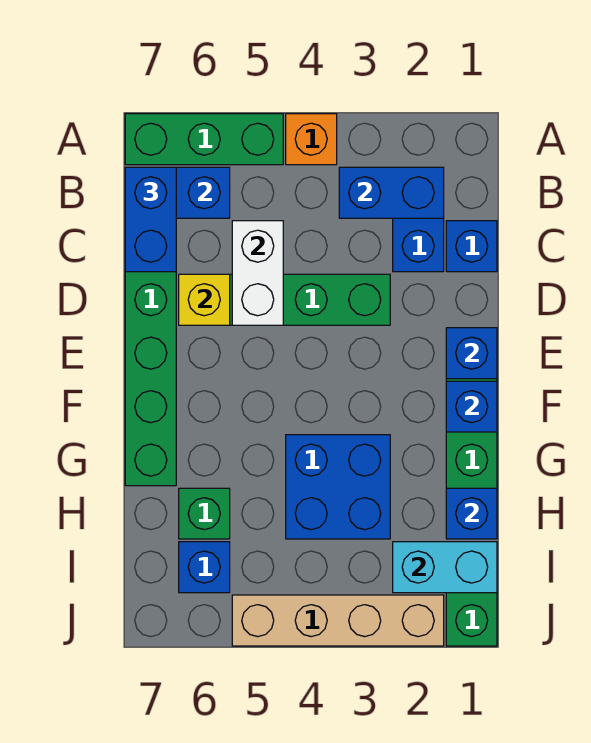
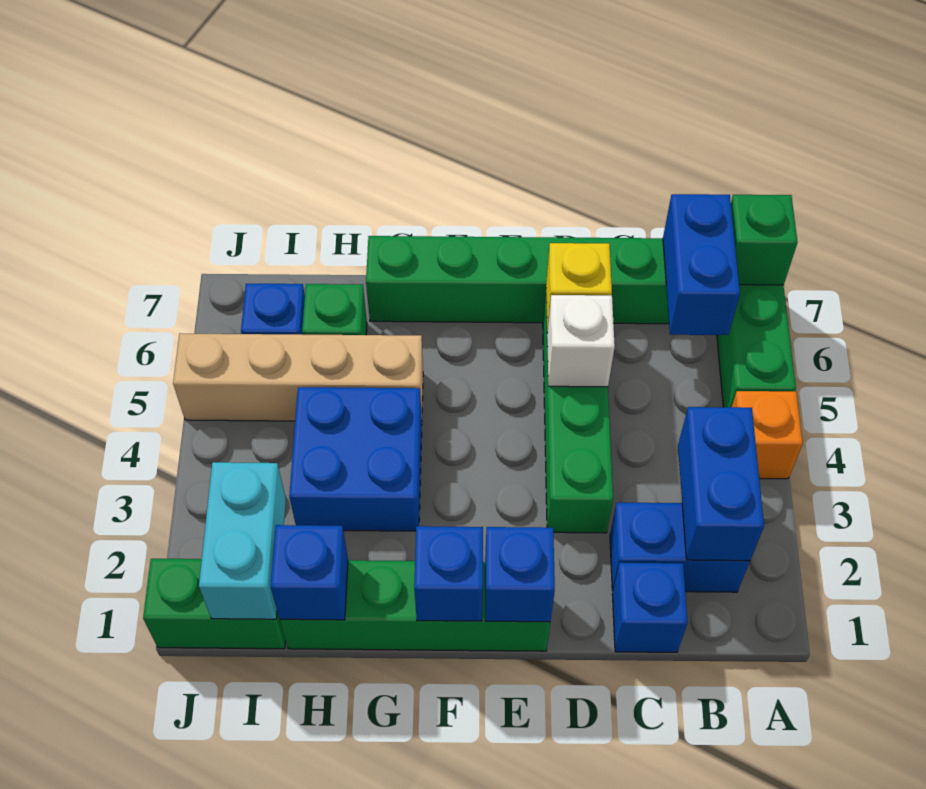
none -> green brick A7 level 2
blue brick B7:C7 level 3 -> none
white brick C5:D5 level 2 -> white brick D5 level 2
tan brick J2:J5 level 1 -> tan brick G5:J5 level 1

